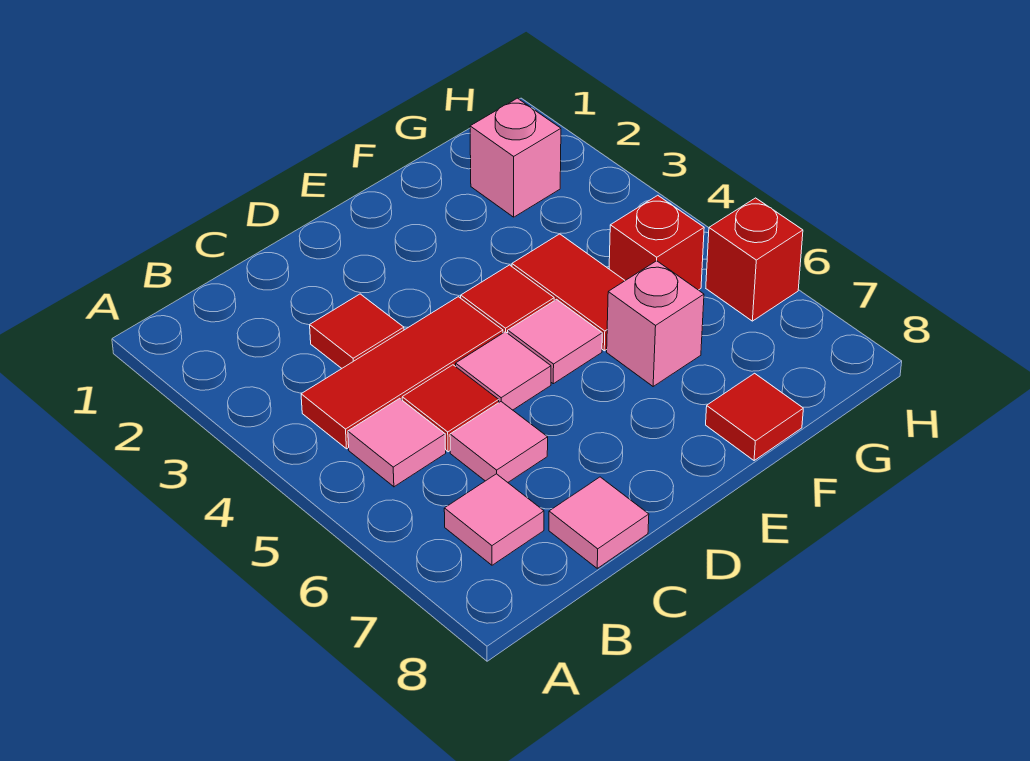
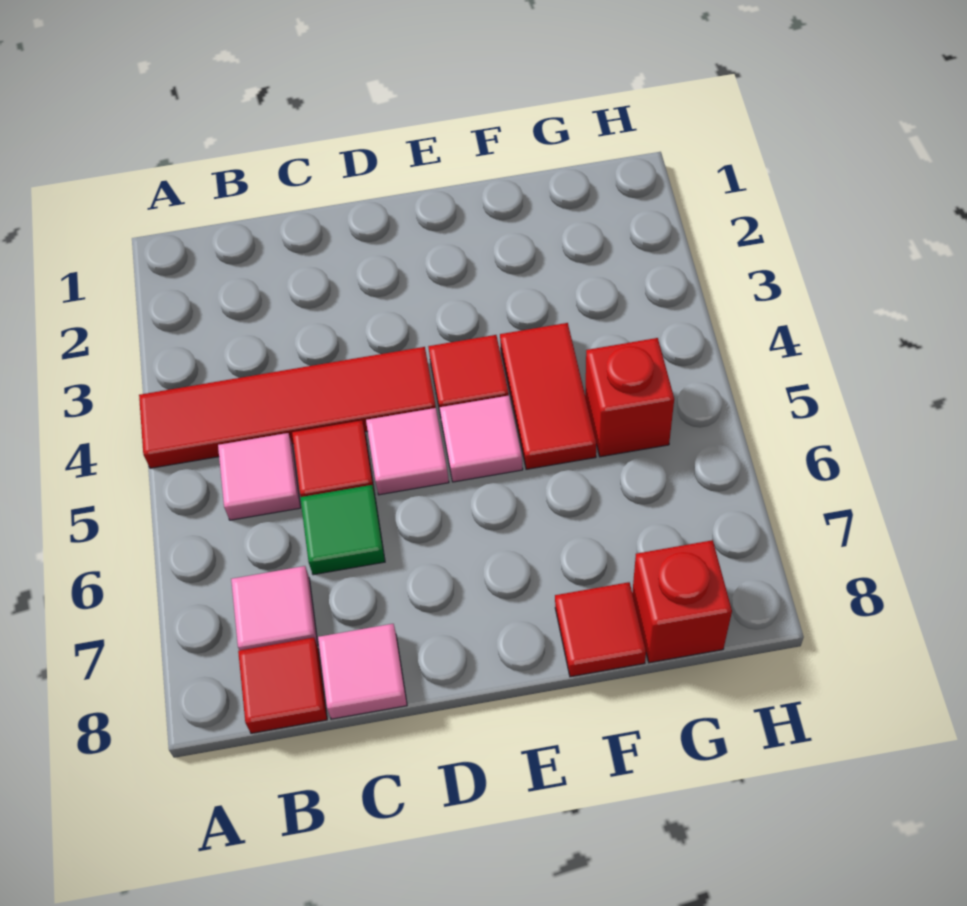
red tile B4:D4 level 1 -> red tile A4:D4 level 1
red tile C3 level 1 -> red tile B8 level 1
pink tile C6 level 1 -> green tile C6 level 1
pink brick F6 level 1 -> none
pink brick G2 level 1 -> none
red brick H6 level 1 -> red brick G8 level 1

